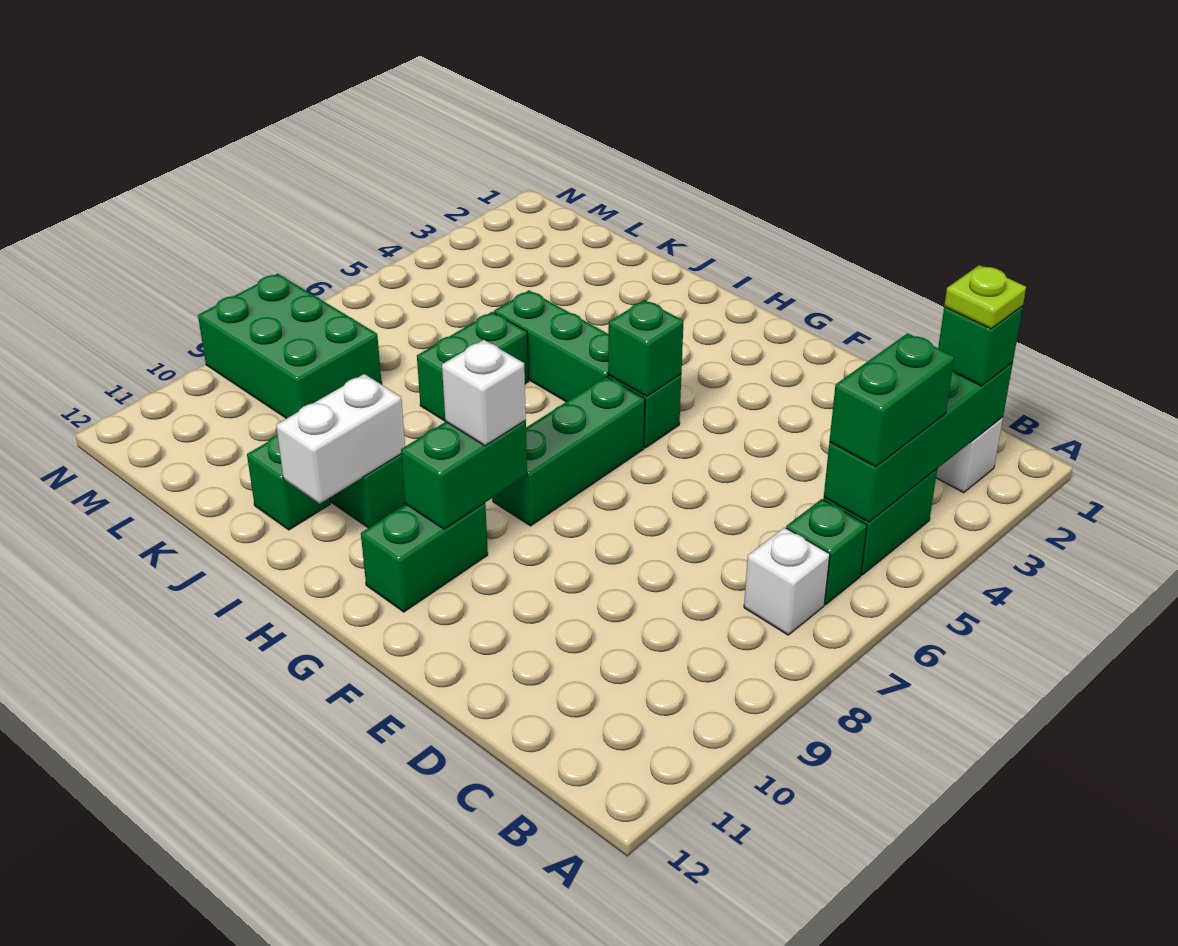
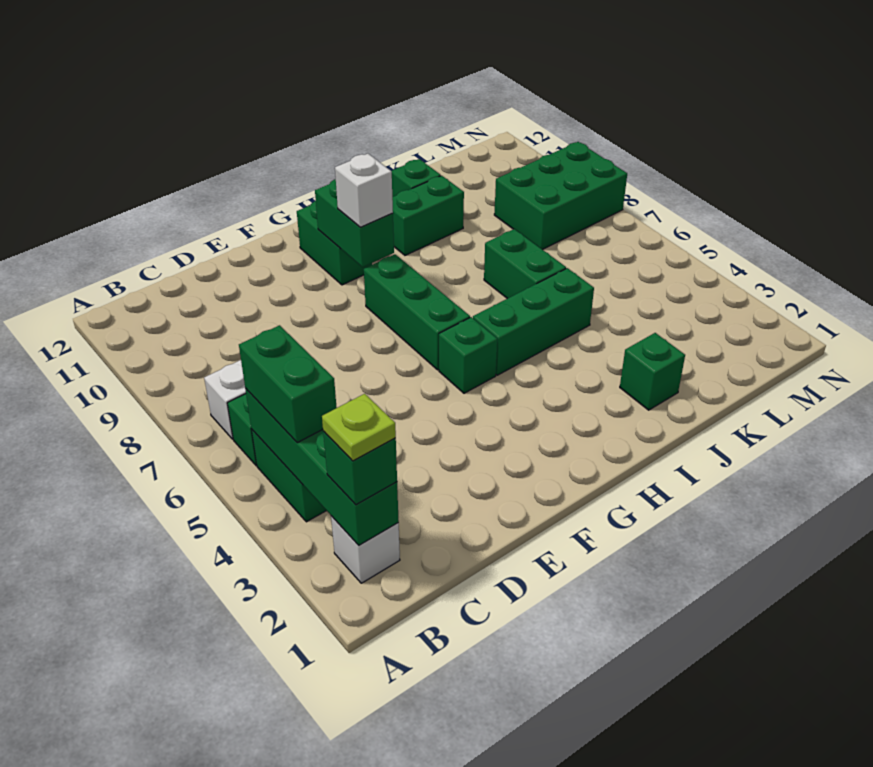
green brick G5 level 2 -> green brick J2 level 1
white brick I10:I11 level 2 -> none

